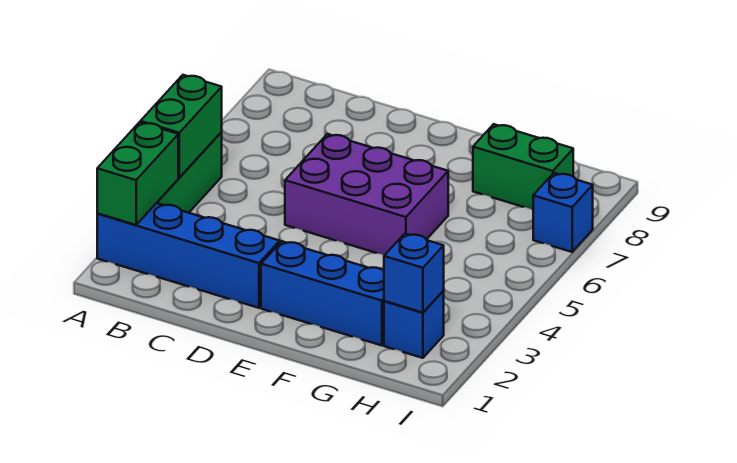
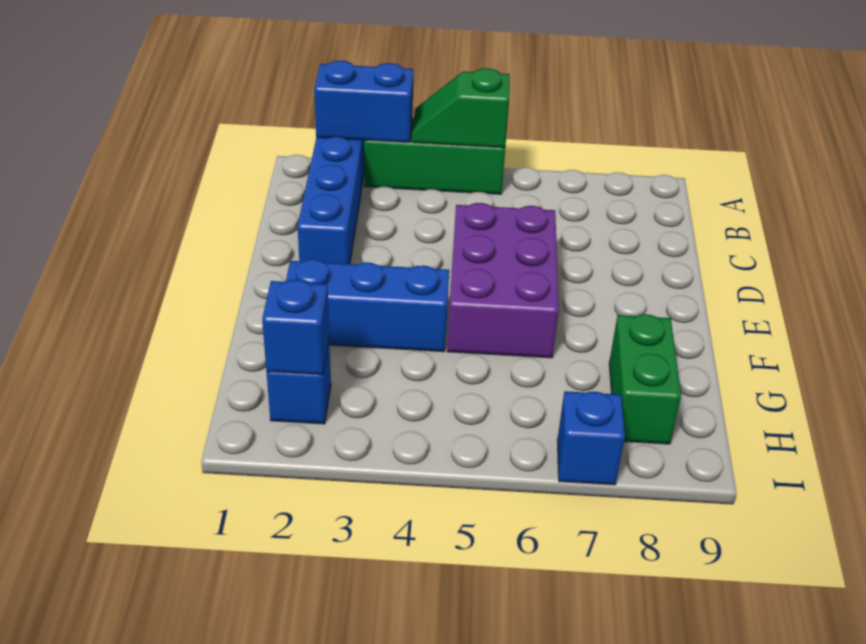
green brick A2:A3 level 2 -> blue brick A2:A3 level 2
green brick A4:A5 level 2 -> green slope A4:A5 level 2 top 5
blue brick E2:G2 level 1 -> blue brick F2:F4 level 1

